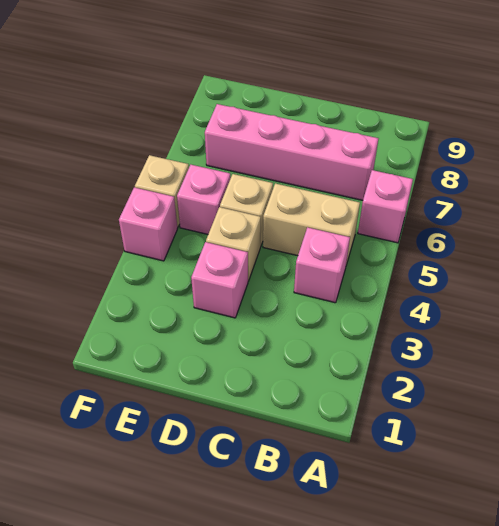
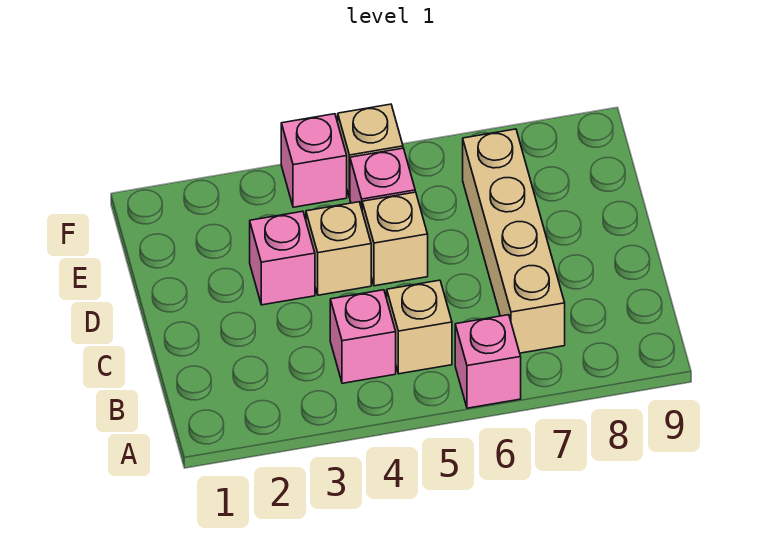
tan brick B5:C5 level 1 -> tan brick B5 level 1
pink brick B7:E7 level 1 -> tan brick B7:E7 level 1

